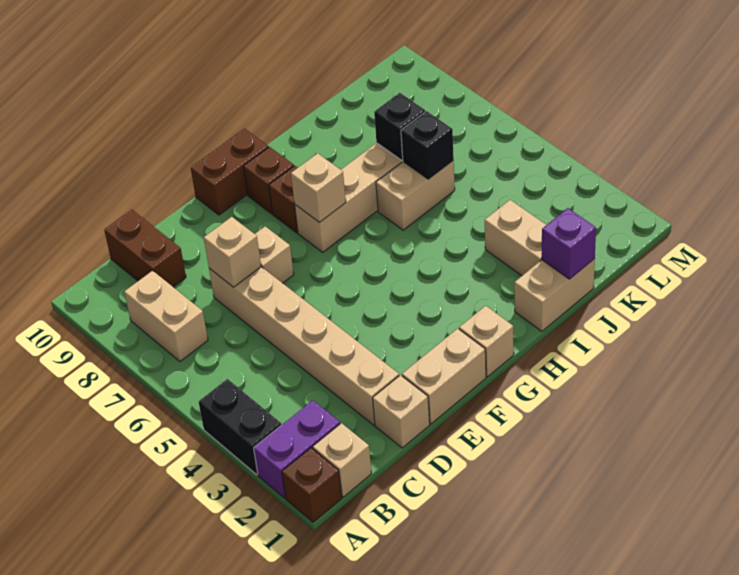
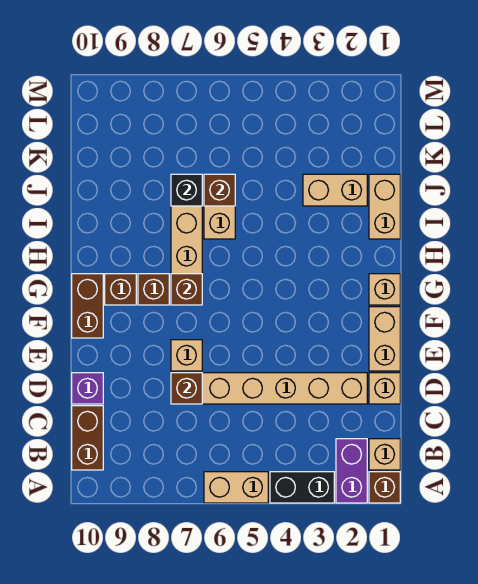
tan brick B7:B8 level 1 -> tan brick A5:A6 level 1
brown brick C9:C10 level 1 -> brown brick B10:C10 level 1
tan brick D7 level 2 -> brown brick D7 level 2
tan brick G7 level 2 -> brown brick G7 level 2
purple brick J1 level 2 -> purple brick D10 level 1
black brick J6 level 2 -> brown brick J6 level 2

